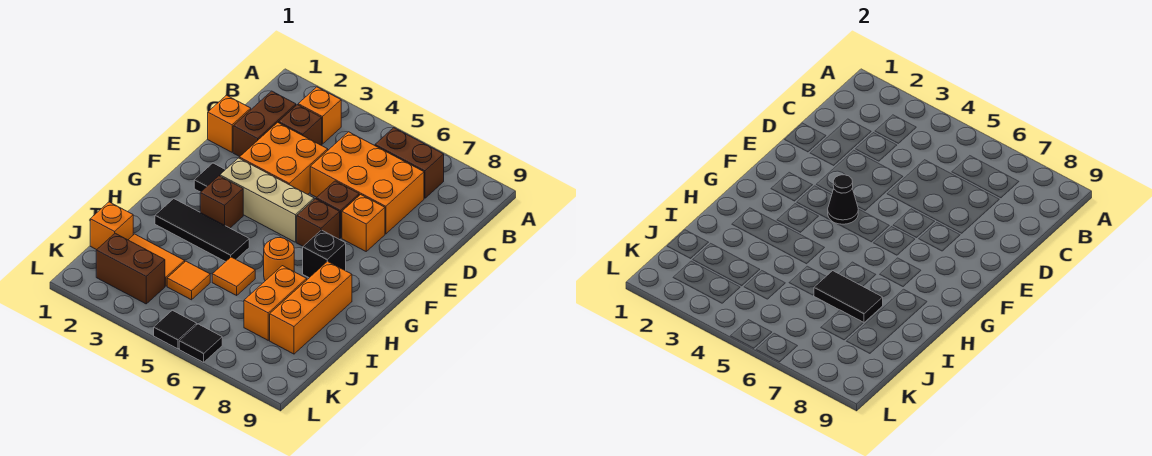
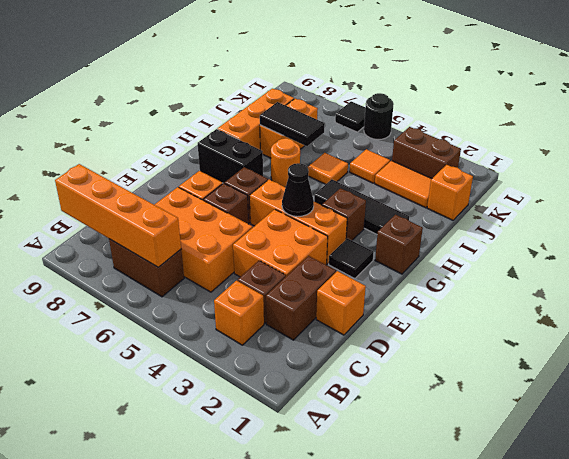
none -> orange brick B6:B9 level 2
tan brick F3:F5 level 1 -> orange brick F3:F5 level 1
none -> brown brick G1 level 1
black brick G7 level 1 -> black brick G7:G8 level 1
black tile L5 level 1 -> black round brick L5 level 1

